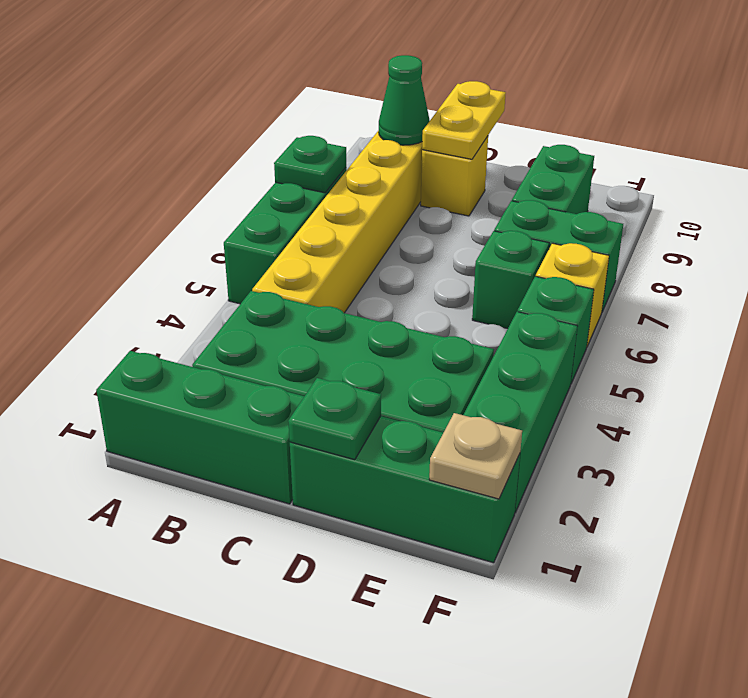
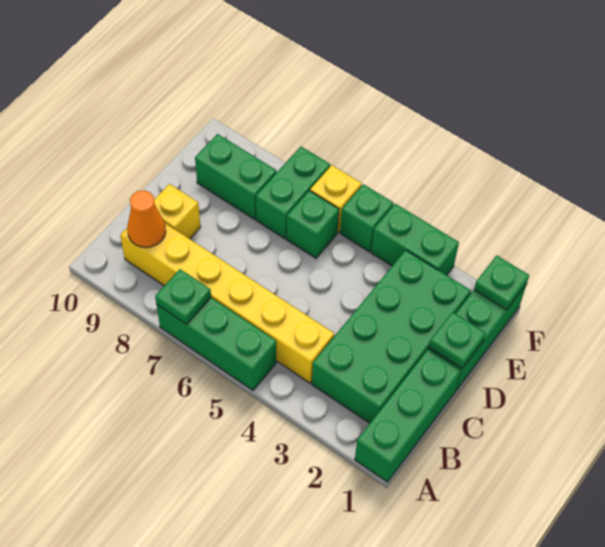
green cone B9 level 2 -> orange cone B9 level 2
yellow plate C9:C10 level 2 -> none
tan plate F1 level 2 -> green plate F1 level 2
green brick F2:F4 level 1 -> green brick F3:F4 level 1

